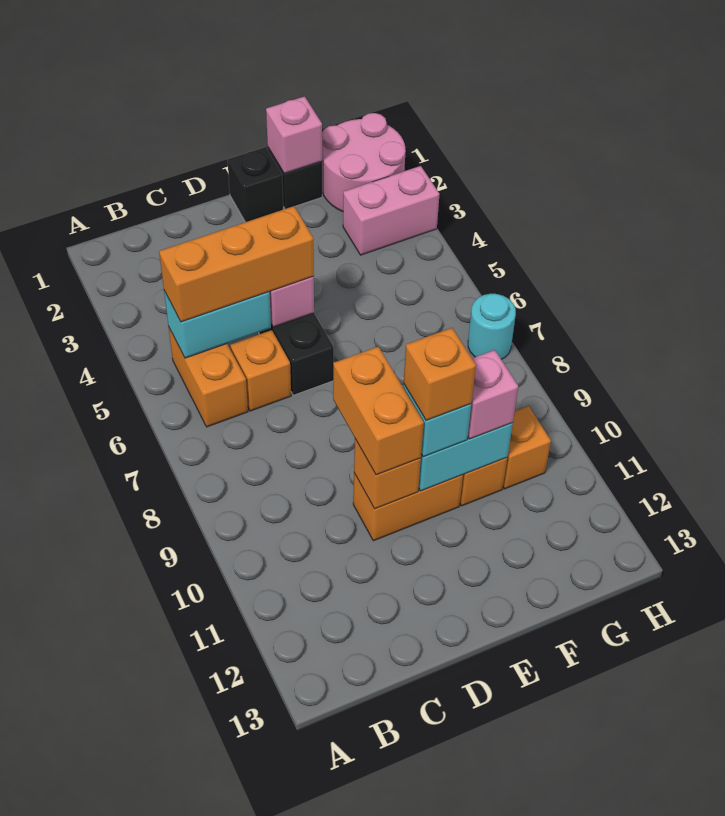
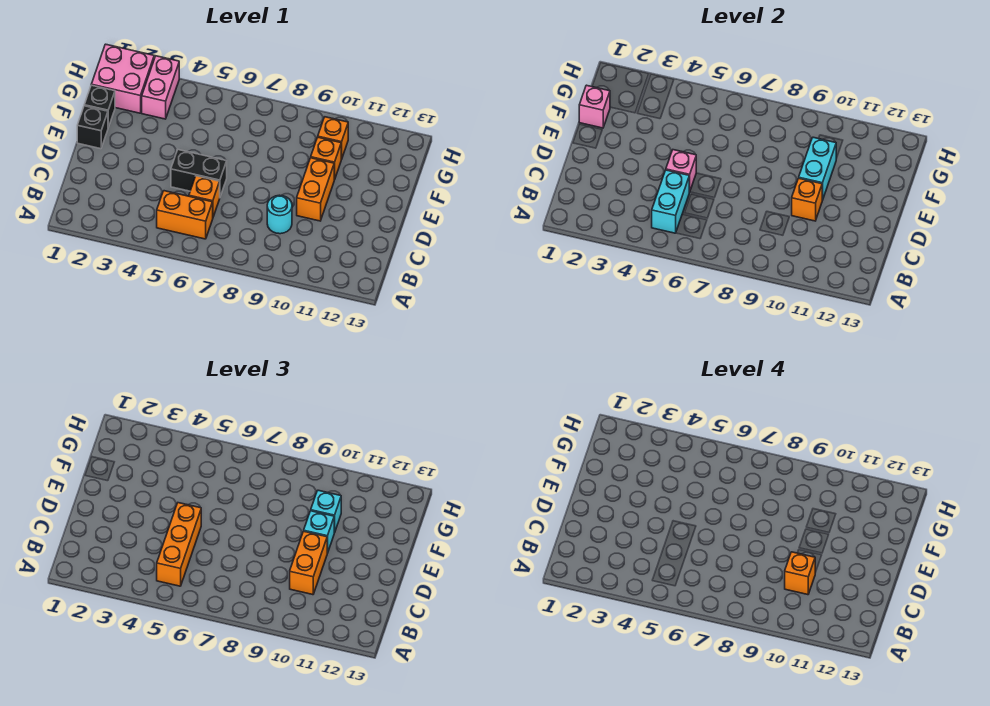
orange brick D9:D10 level 3 -> orange brick C10:D10 level 3
orange brick E10 level 4 -> orange brick C10 level 4
pink brick F10 level 3 -> cyan brick F10 level 3
pink round brick G1:H2 level 1 -> pink brick G1:H2 level 1
cyan round brick H7 level 1 -> cyan round brick C9 level 1

